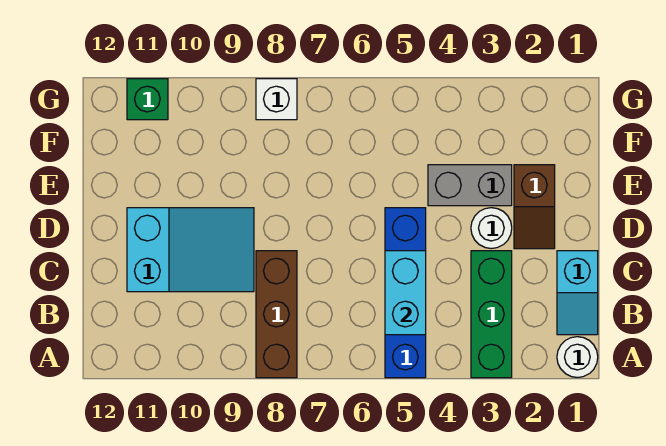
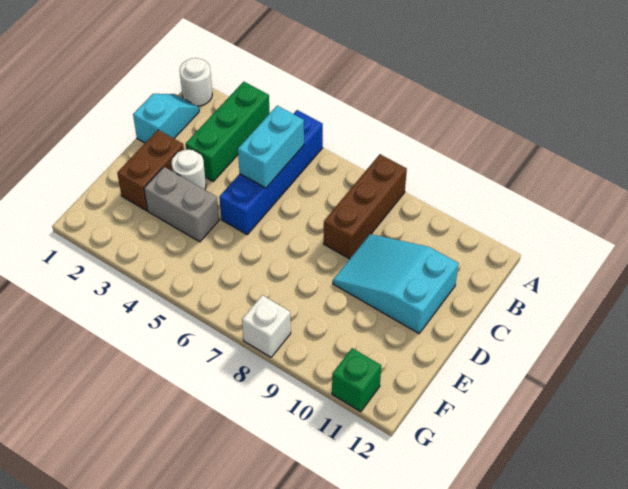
brown slope D2:E2 level 1 top E -> brown brick D2:E2 level 1

